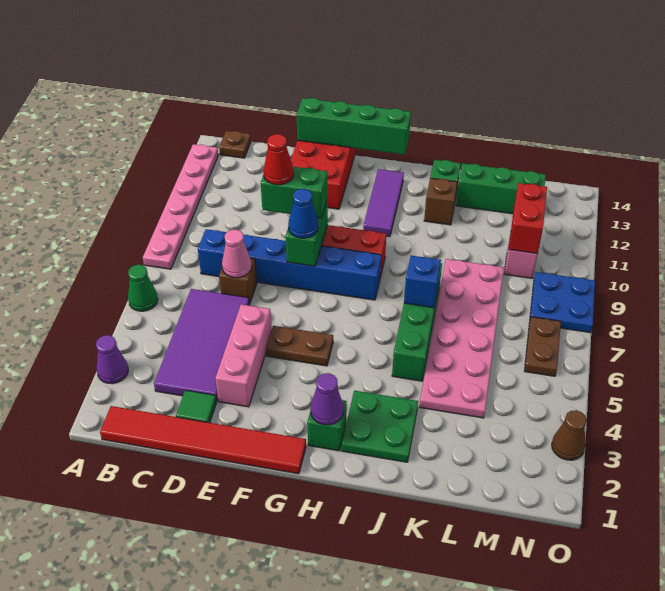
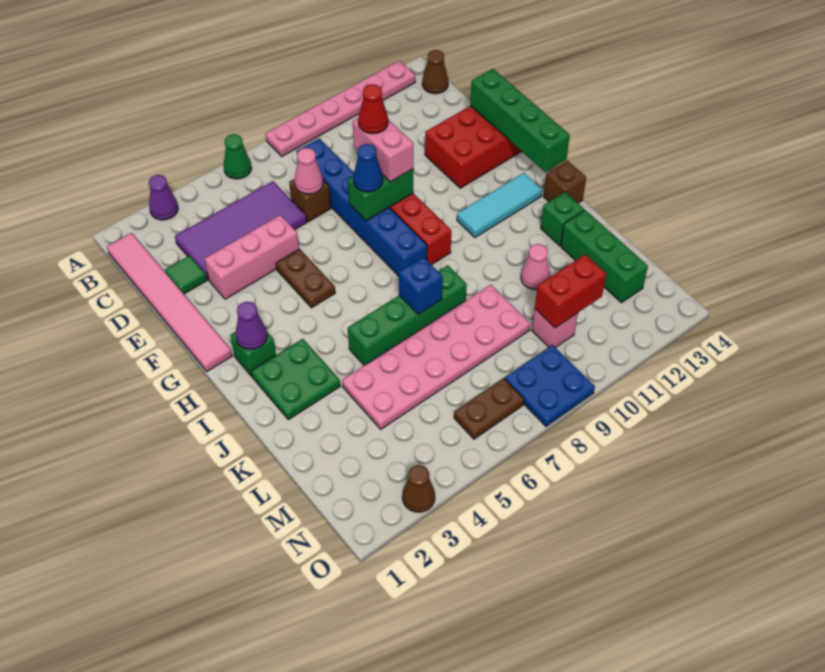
red tile B1:G1 level 1 -> pink tile B1:G1 level 1
brown plate B14 level 1 -> brown cone B14 level 1
green brick E9:F9 level 3 -> pink brick E9:F9 level 3
purple tile H11:H13 level 1 -> cyan tile H11:H13 level 1
brown brick J12 level 1 -> brown brick I14 level 1
none -> pink cone K11 level 1

